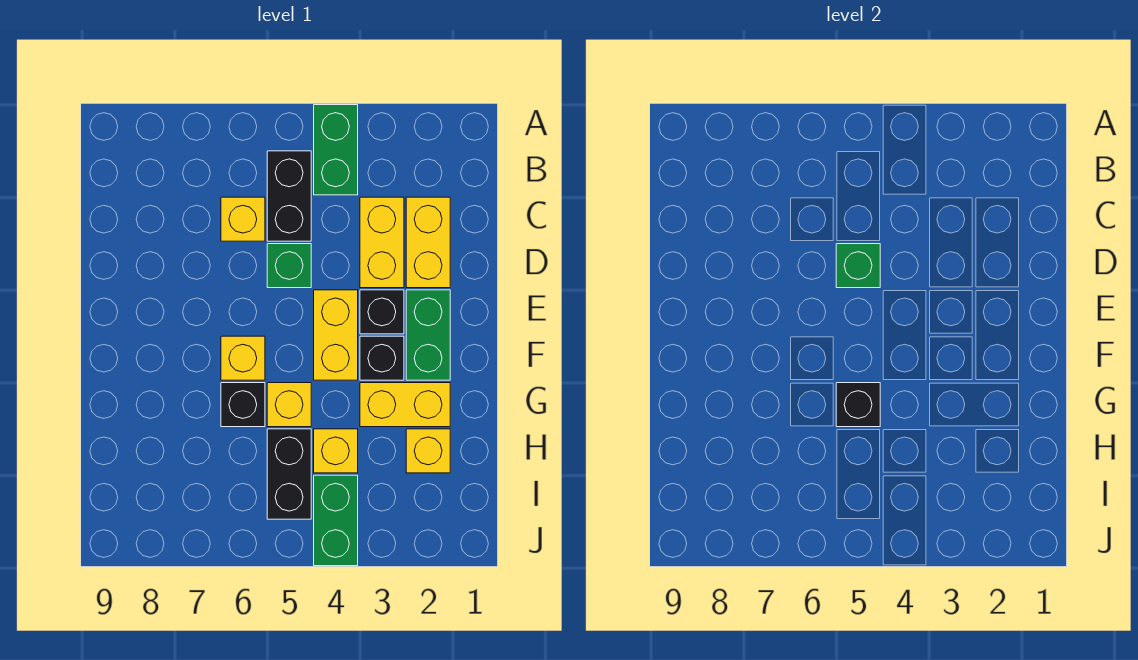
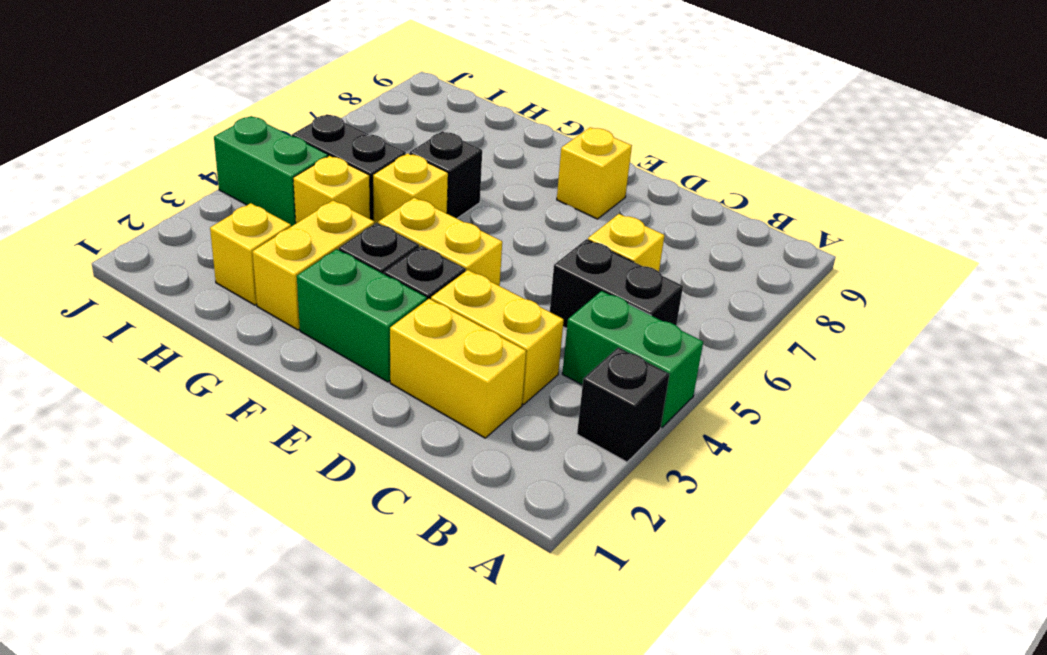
green brick D5 level 1 -> none
green brick D5 level 2 -> none
yellow brick F6 level 1 -> yellow brick E8 level 1
black brick G5 level 2 -> black brick A3 level 1

